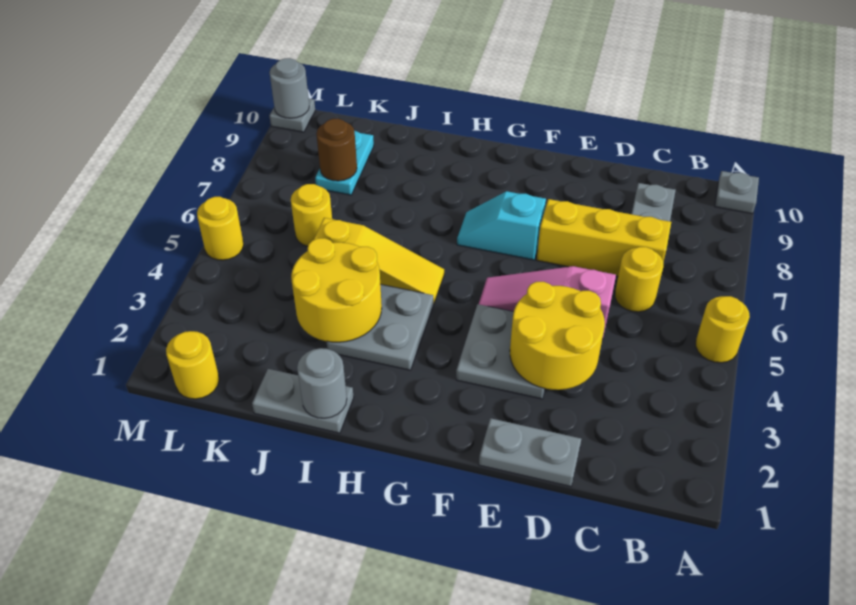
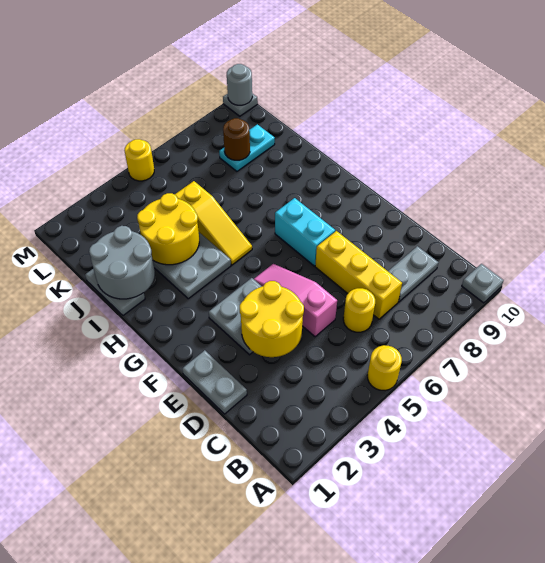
cyan slope F7:G7 level 1 top F -> cyan brick F7:G7 level 1
grey round brick I1 level 2 -> grey round brick I1:J2 level 2
yellow round brick K6 level 1 -> none
yellow round brick L1 level 1 -> none

